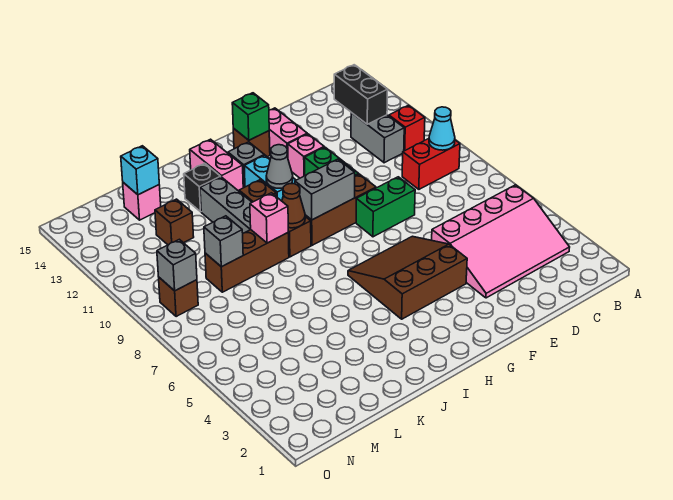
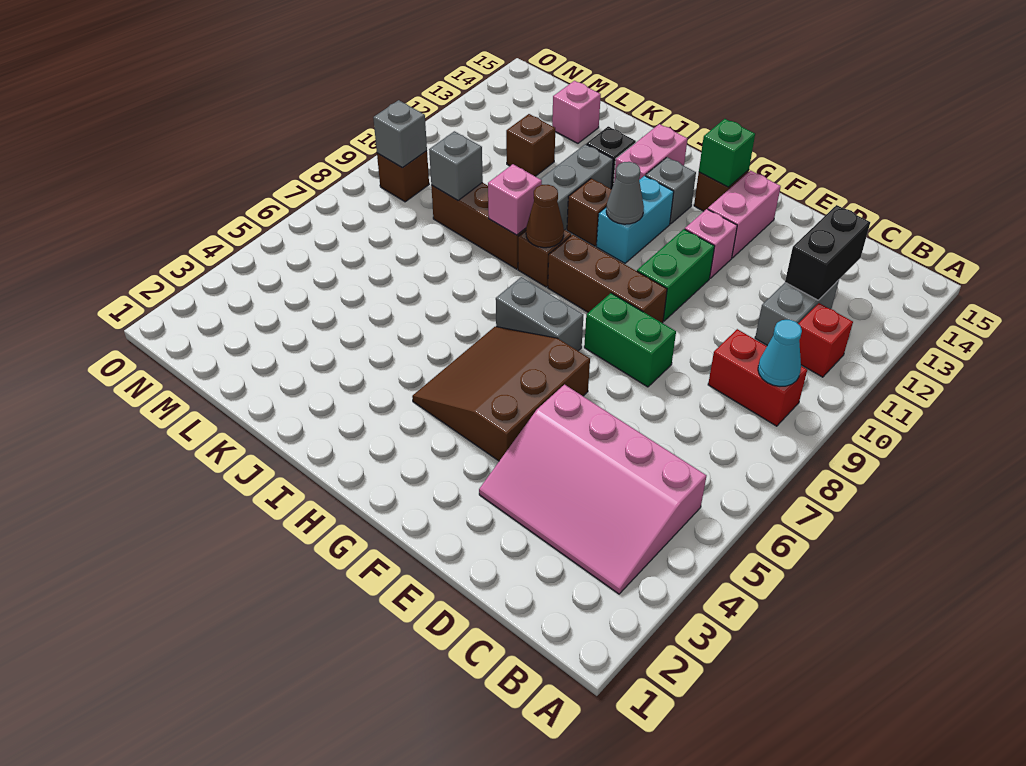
brown slope F4:H6 level 1 top 4 -> brown slope F4:H6 level 1 top F
grey brick G9:H9 level 2 -> grey brick G7:H7 level 1
cyan brick L14 level 2 -> none

